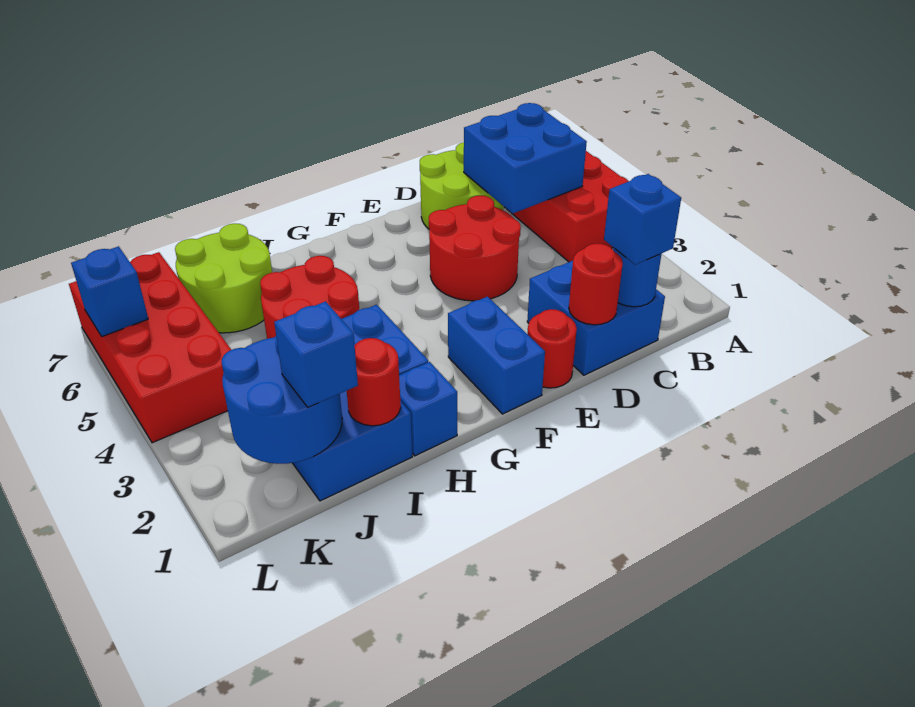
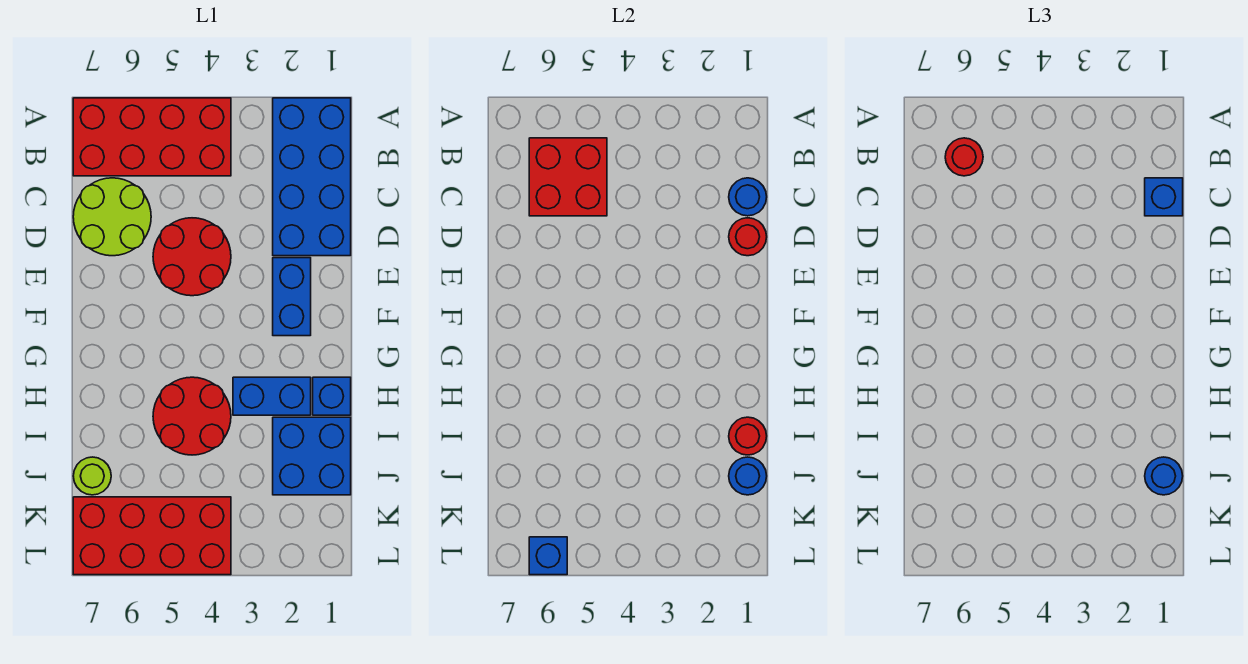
blue brick B5:C6 level 2 -> red brick B5:C6 level 2
blue brick C1:D2 level 1 -> blue brick A1:D2 level 1
red round brick E1 level 1 -> red round brick B6 level 3
blue brick F1:F2 level 1 -> blue brick E2:F2 level 1
lime round brick I6:J7 level 1 -> lime round brick J7 level 1
blue round brick J1:K2 level 2 -> blue round brick J1 level 2
blue brick J1 level 3 -> blue round brick J1 level 3

